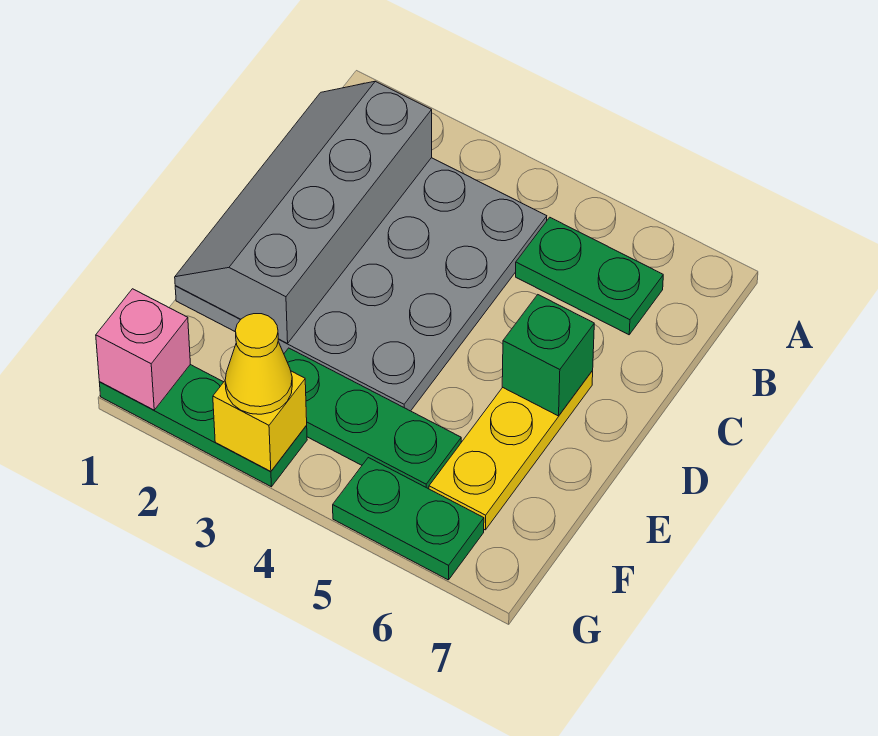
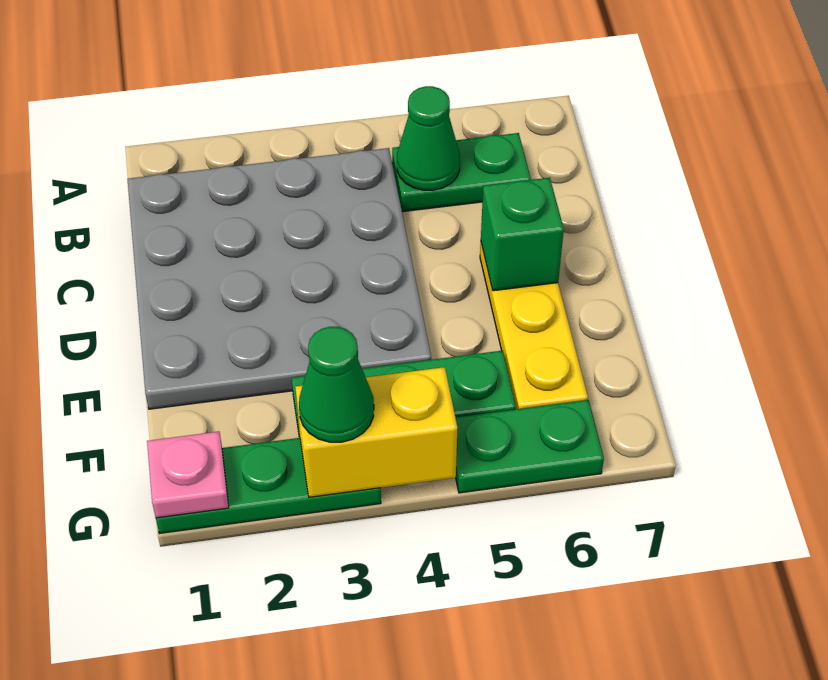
grey slope B1:E2 level 2 top 2 -> none
none -> green cone B5 level 2
pink brick G1 level 2 -> pink plate G1 level 2
yellow brick G3 level 2 -> yellow brick G3:G4 level 2
yellow cone G3 level 3 -> green cone G3 level 3

